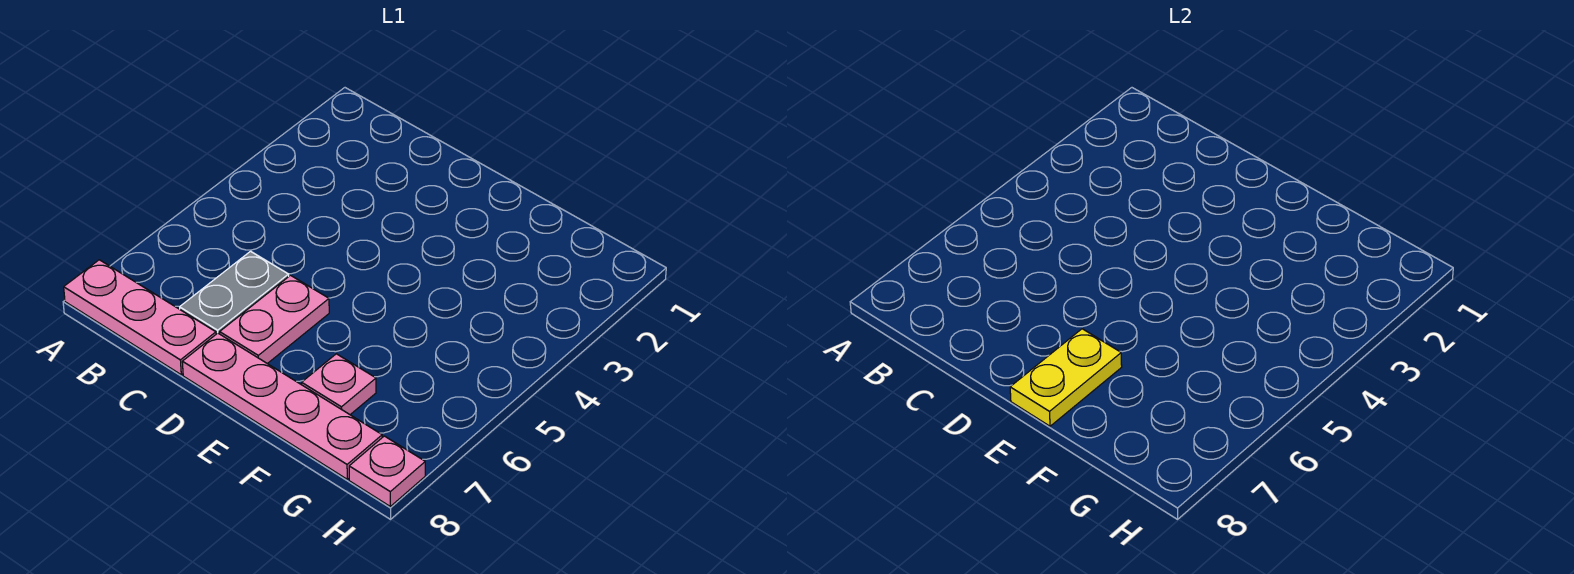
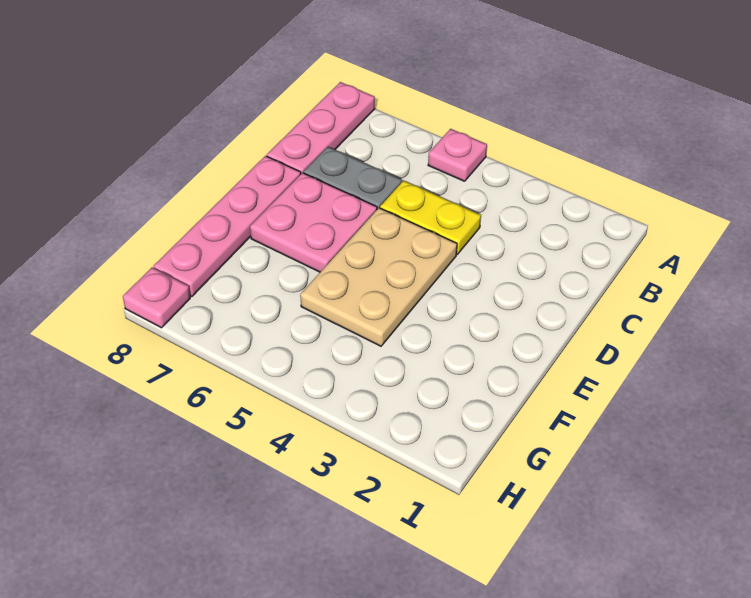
none -> tan plate D4:F5 level 1
pink plate D6:D7 level 1 -> pink plate D6:E7 level 1
yellow plate E7:E8 level 2 -> yellow plate C4:C5 level 1
pink plate F7 level 1 -> pink plate A5 level 1

